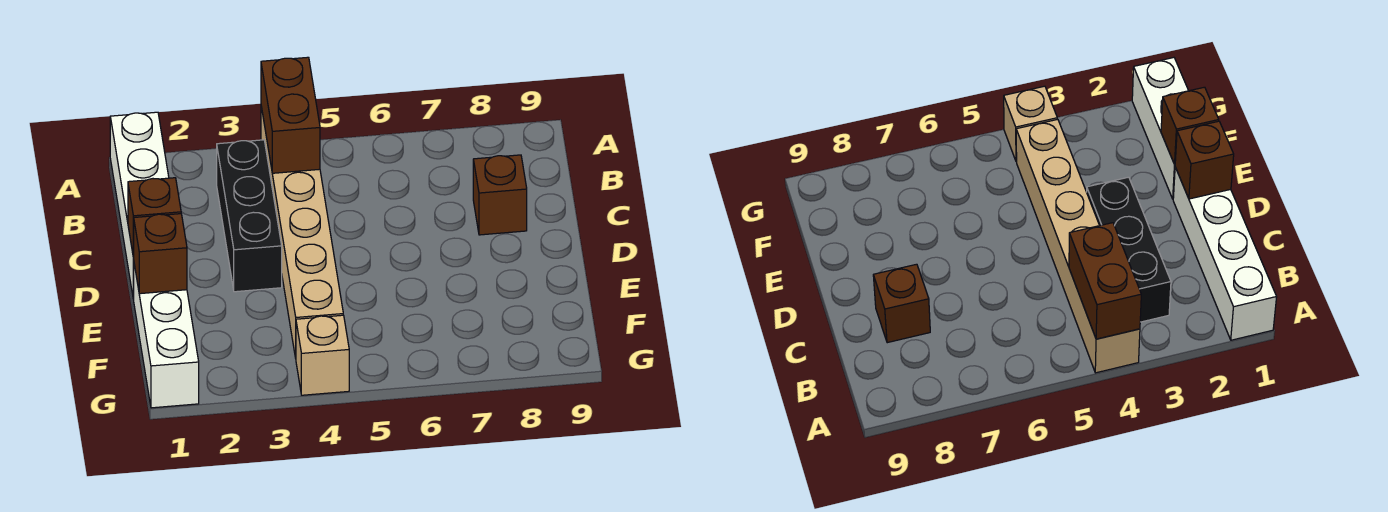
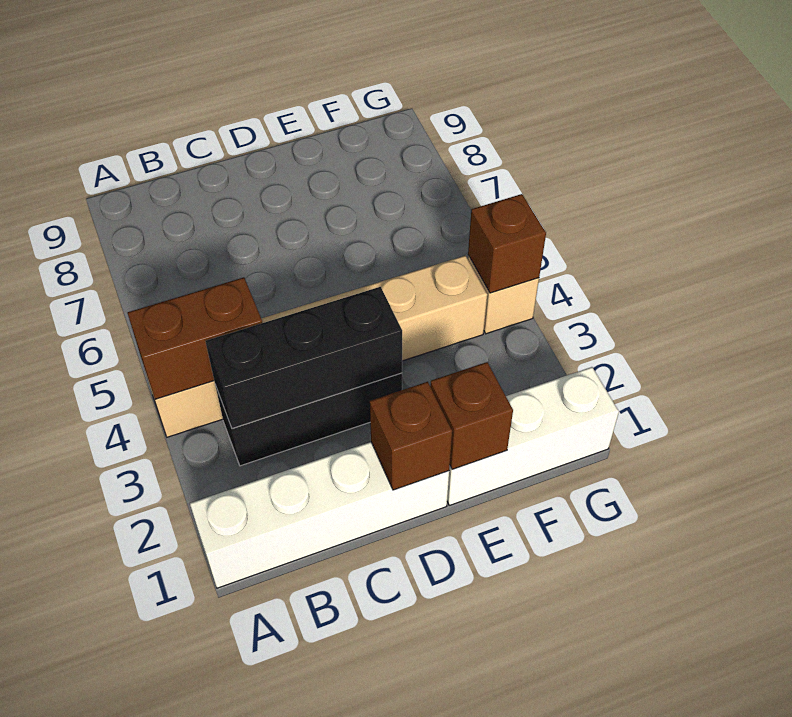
none -> black brick B3:D3 level 2
brown brick C8 level 1 -> brown brick G4 level 2

